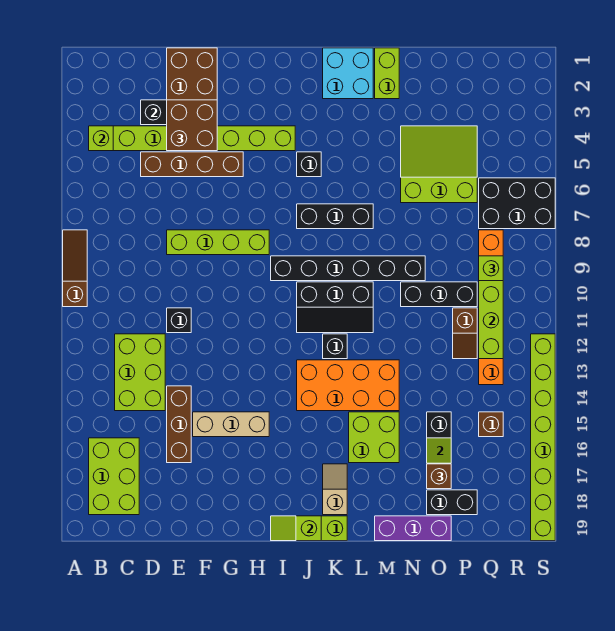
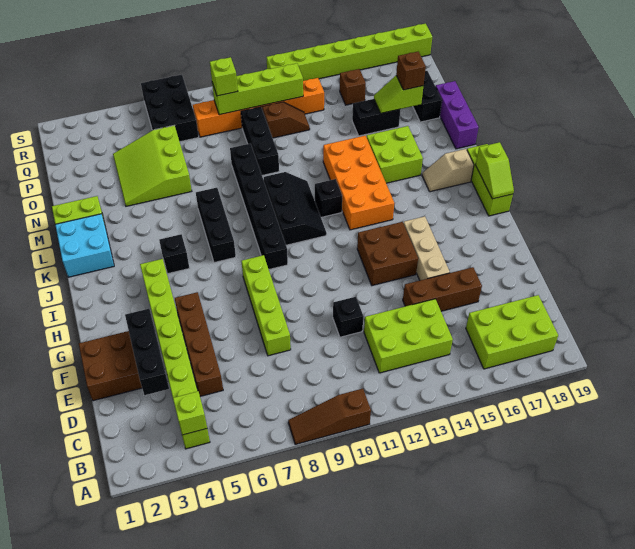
brown brick E3:F4 level 3 -> brown brick G13:H14 level 1

